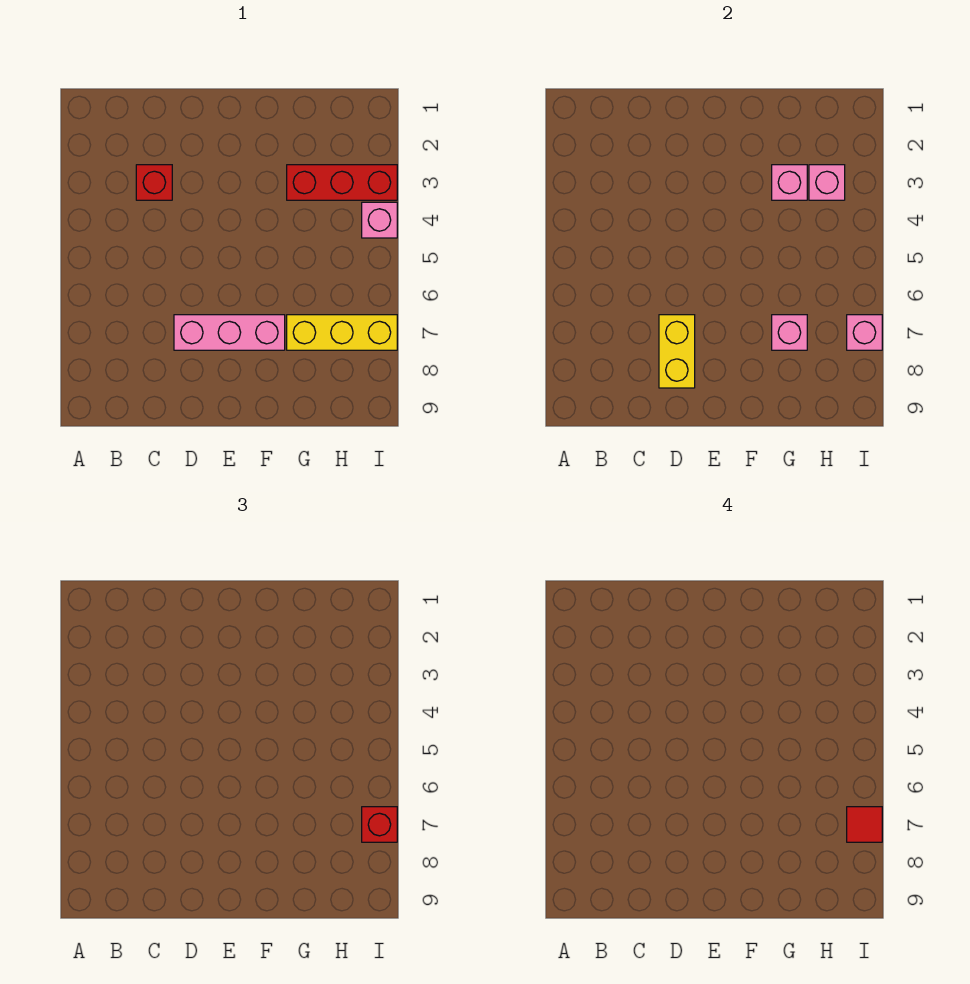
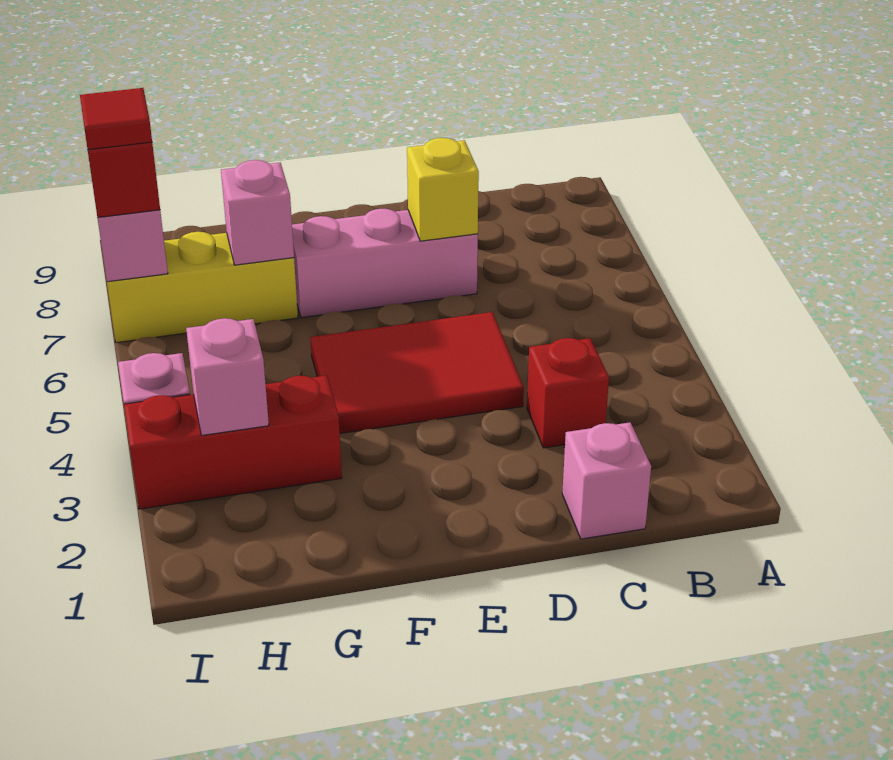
none -> red tile D4:F5 level 1
yellow brick D7:D8 level 2 -> yellow brick D7 level 2
pink brick G3 level 2 -> pink brick C1 level 1

